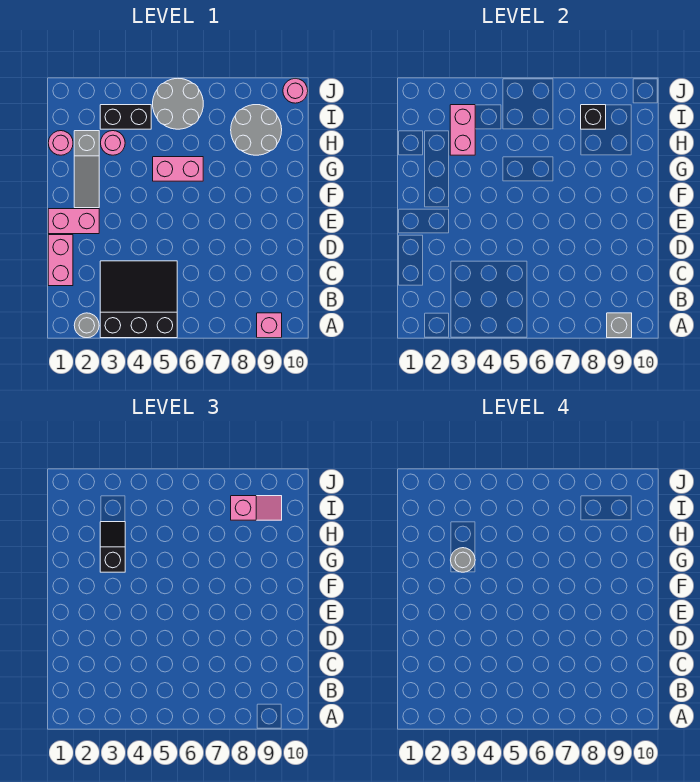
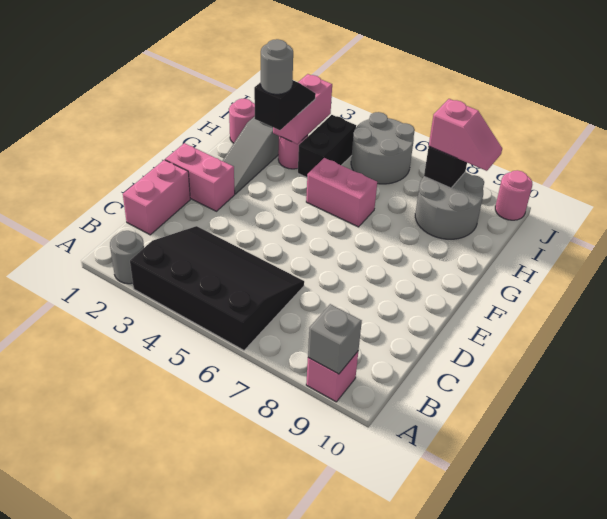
black slope A3:C5 level 1 top A -> black slope A3:C6 level 1 top A
black brick I3:I4 level 1 -> black brick H4:I4 level 1

